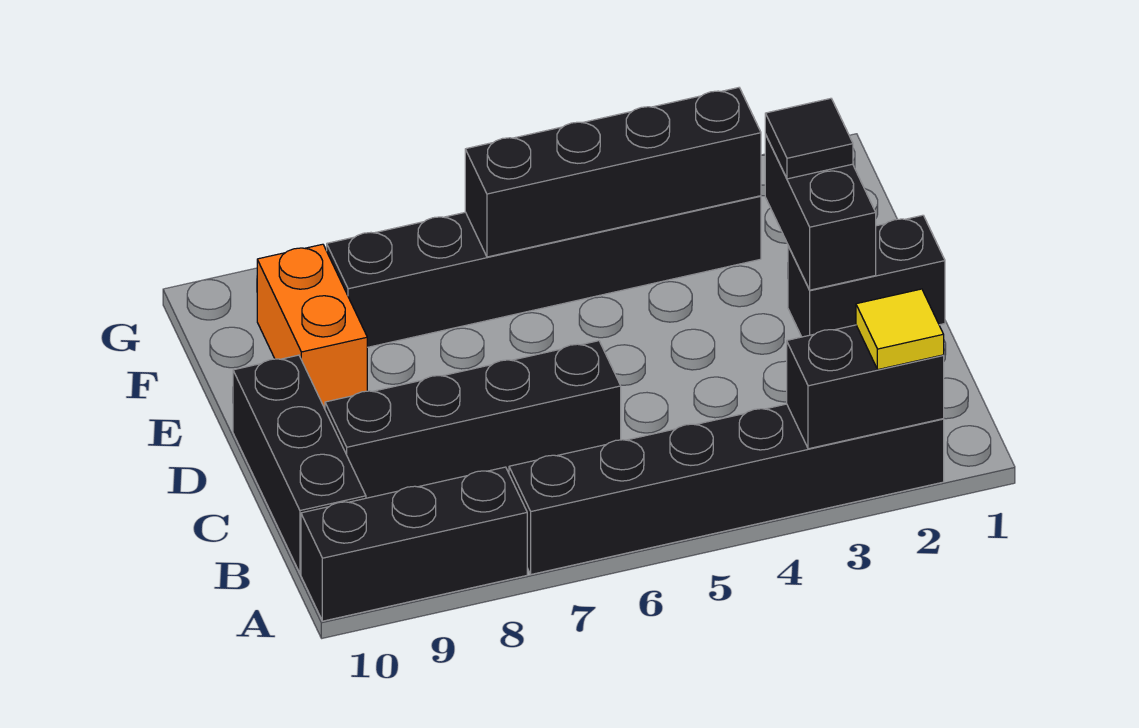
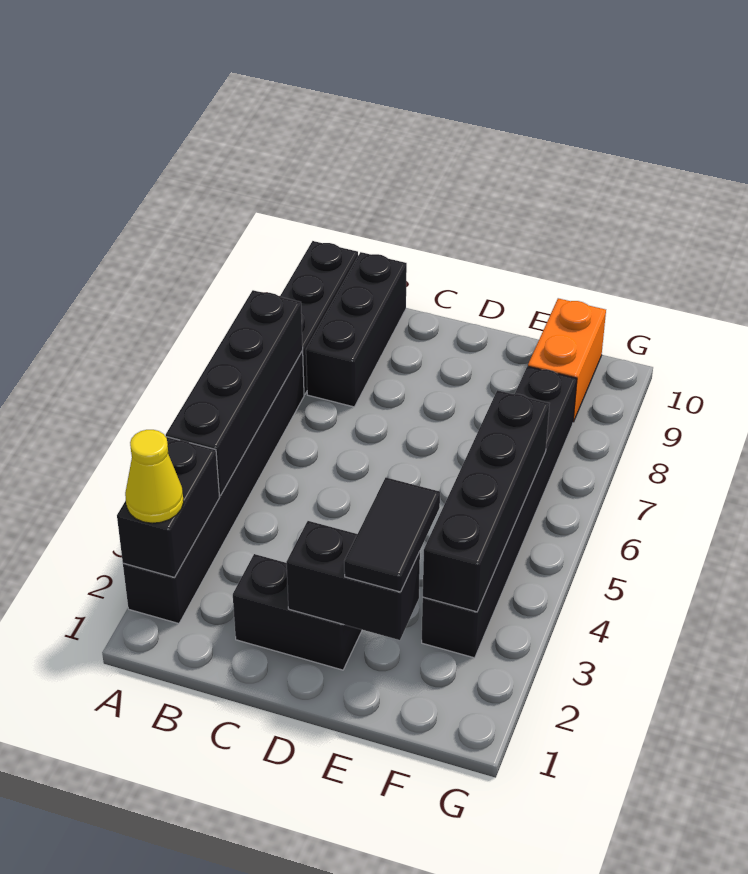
yellow tile A2 level 3 -> yellow cone A2 level 3
black brick B10:D10 level 1 -> black brick B8:B10 level 1
black brick C6:C9 level 1 -> black brick A4:A7 level 2
black brick D1:D2 level 1 -> black brick C2:D2 level 1
black tile E2 level 3 -> black tile E2:E3 level 3
orange brick E9:F9 level 1 -> orange brick F9:F10 level 1

